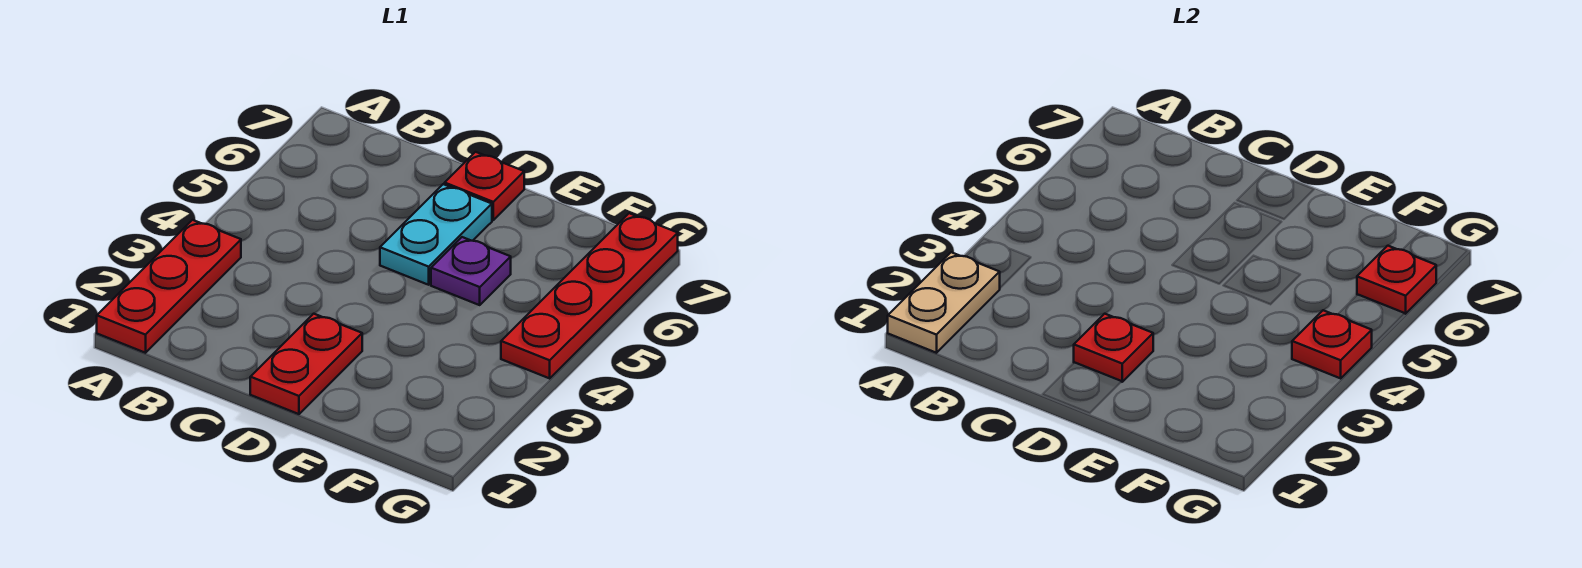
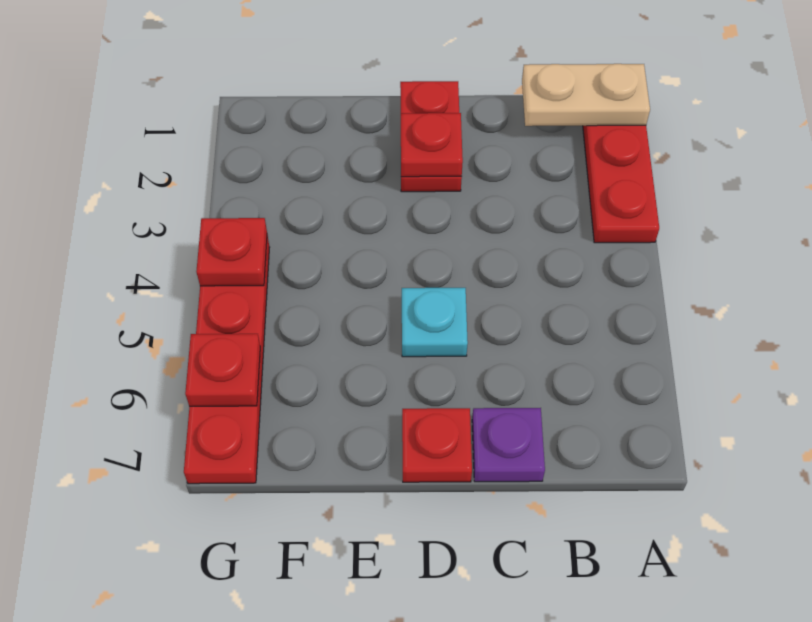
tan plate A1:A2 level 2 -> tan plate A1:B1 level 2
cyan plate D5:D6 level 1 -> cyan plate D5 level 1
purple plate E5 level 1 -> purple plate C7 level 1

